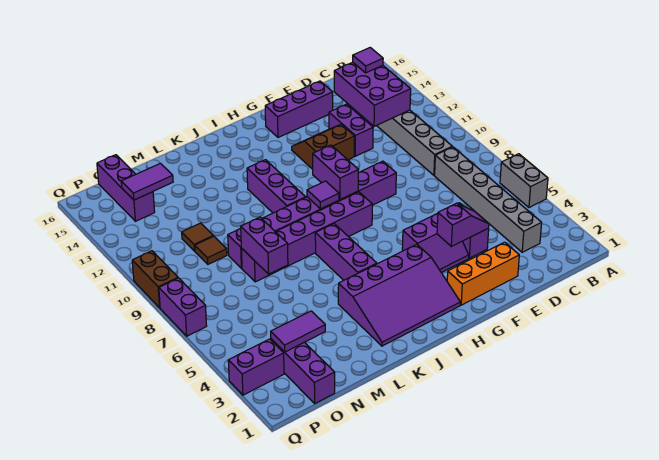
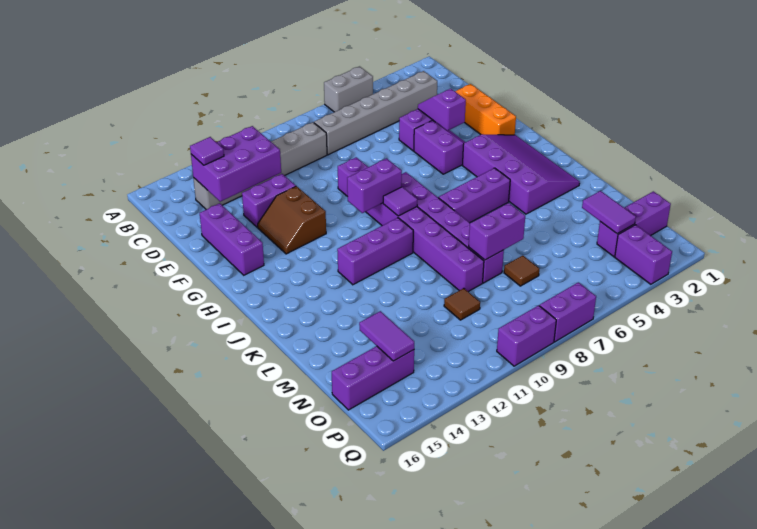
brown tile N11 level 1 -> brown tile N7 level 1
brown brick Q9:Q10 level 1 -> purple brick Q9:Q10 level 1

